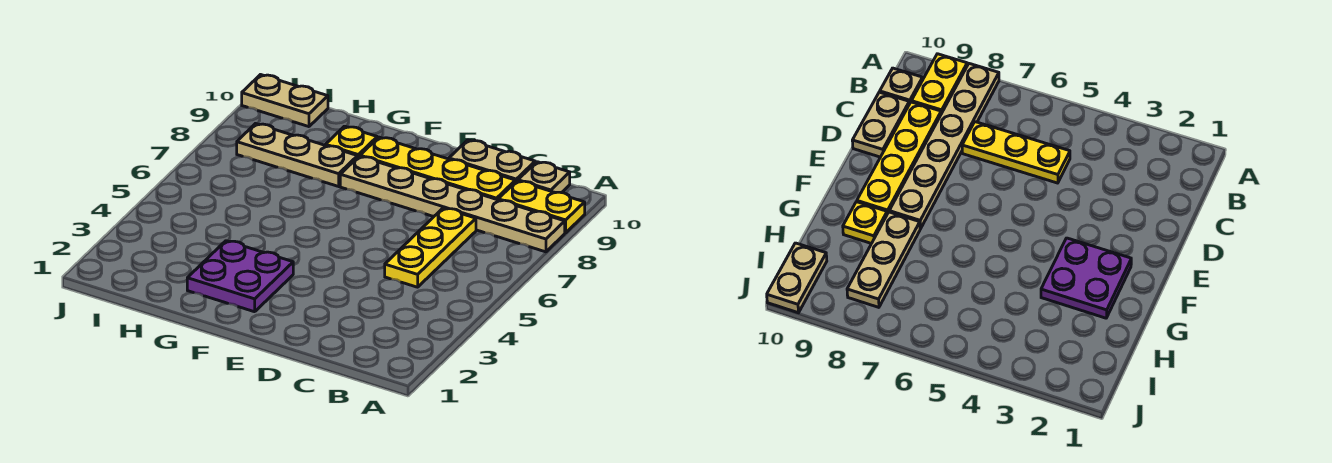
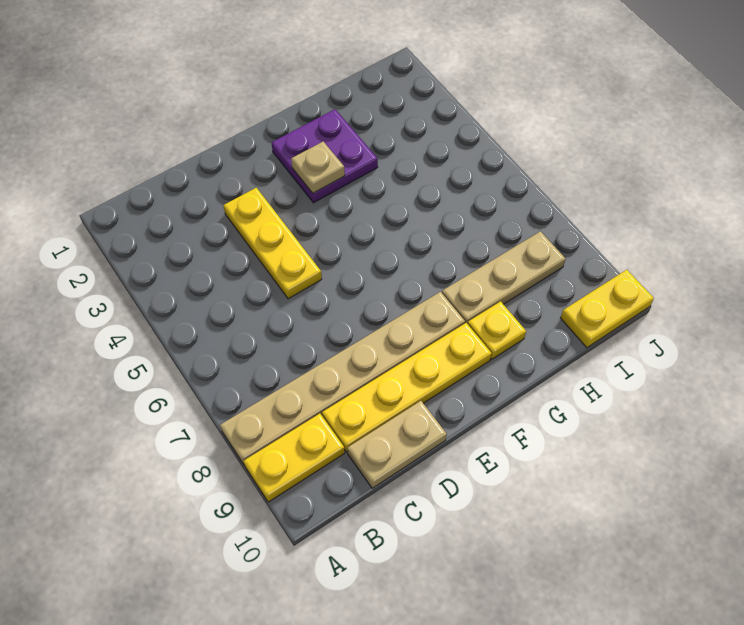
tan plate B10 level 1 -> tan plate F3 level 2
yellow plate C5:C7 level 1 -> yellow plate D3:D5 level 1
tan plate I10:J10 level 1 -> yellow plate I10:J10 level 1

